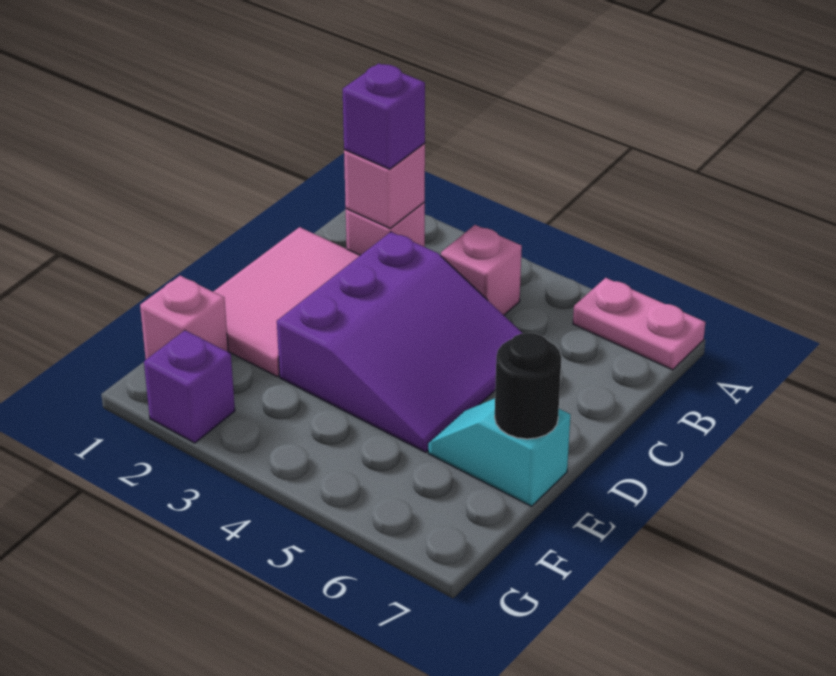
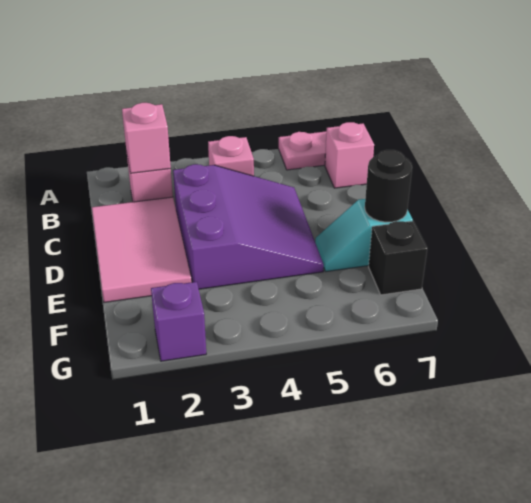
purple brick B2 level 3 -> none
pink brick F1 level 1 -> pink brick B7 level 1
none -> black brick F7 level 1

